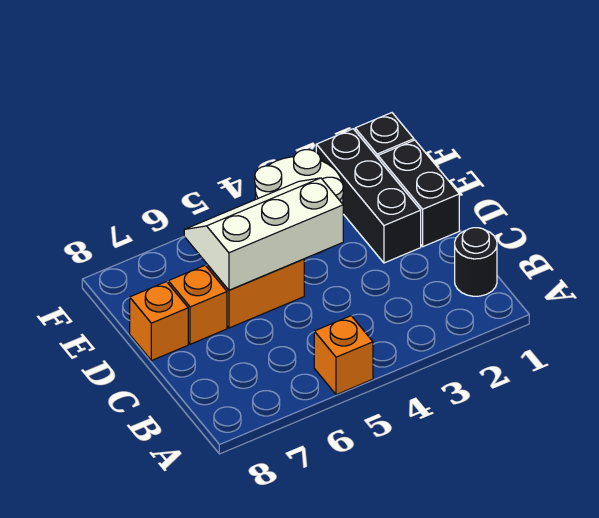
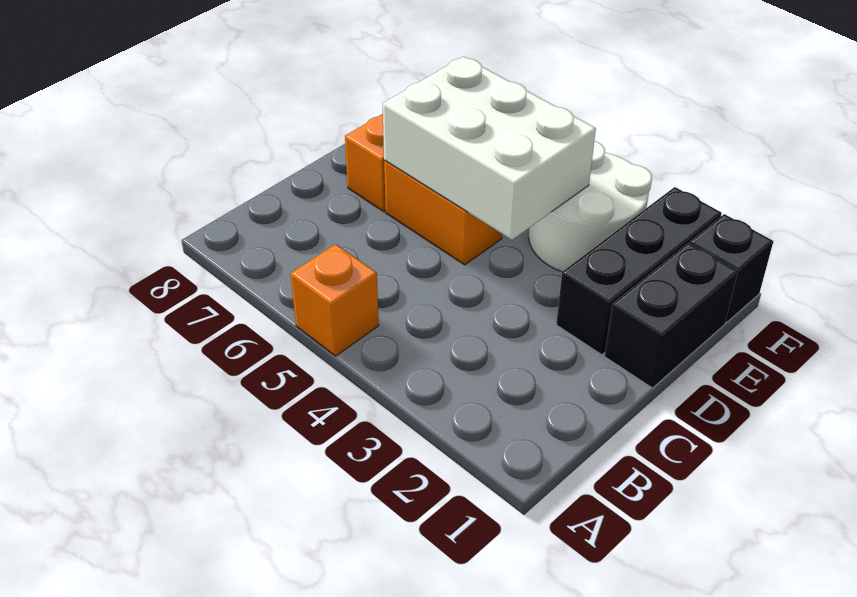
black round brick B1 level 1 -> none
white slope D4:E6 level 2 top D -> white brick D4:E6 level 2
orange brick D8 level 1 -> none

